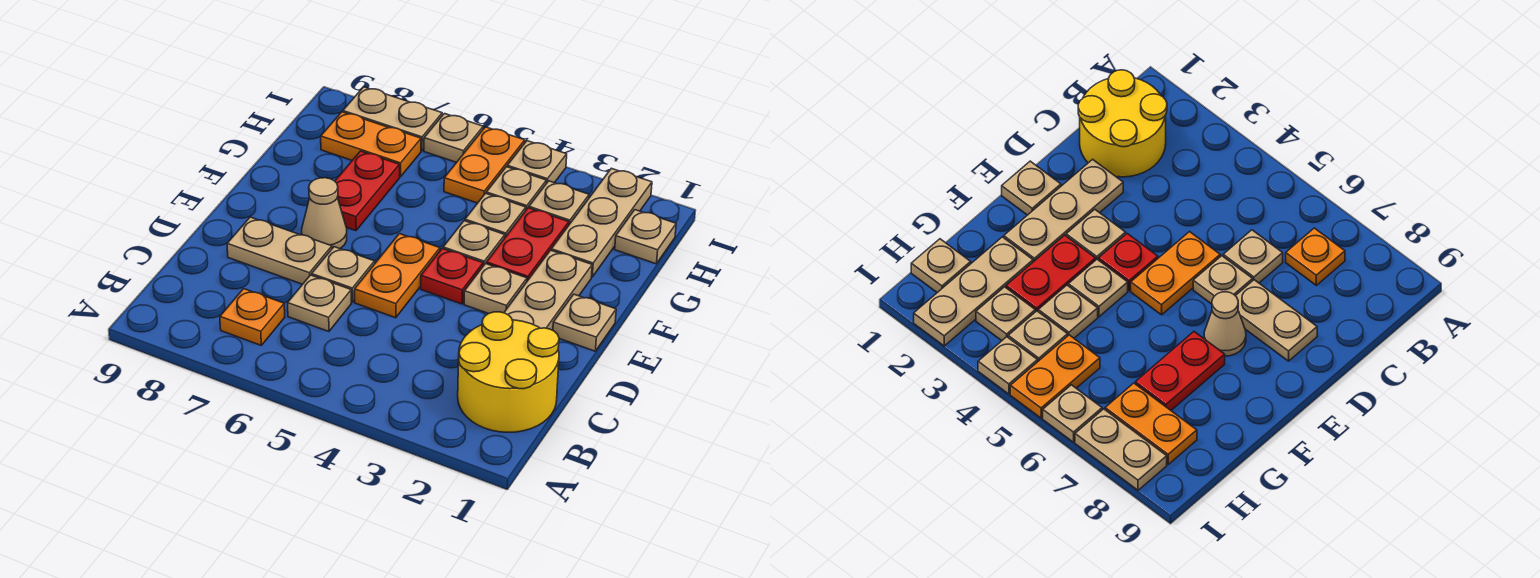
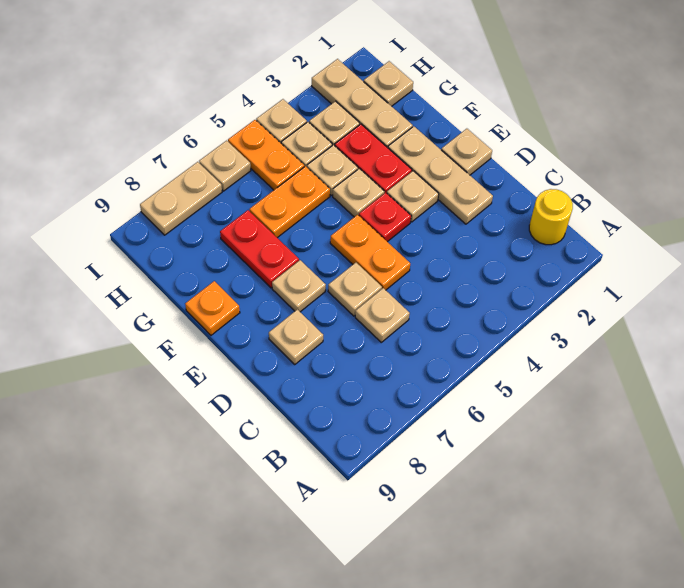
yellow round brick B1:C2 level 1 -> yellow round brick B1 level 1
orange plate B7 level 1 -> orange plate F9 level 1
tan plate D7:D8 level 1 -> tan plate D8 level 1
tan cone E7 level 1 -> tan plate E7 level 1
orange plate H7:H8 level 1 -> orange plate G5:G6 level 1

